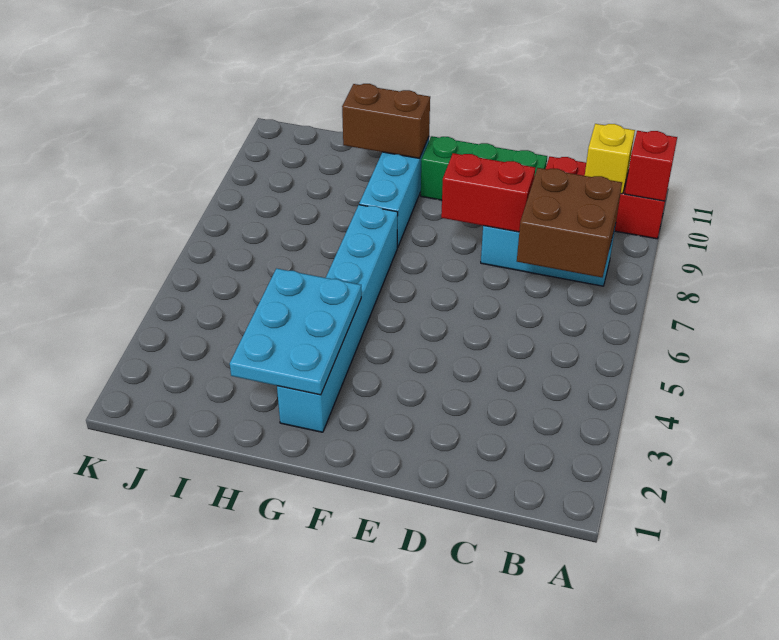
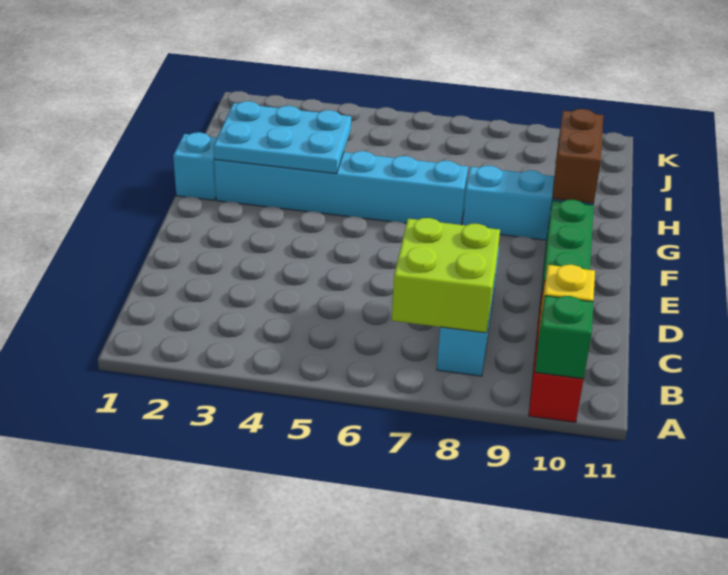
red brick A10 level 2 -> green brick A10 level 2
brown brick B7:C8 level 2 -> lime brick B7:C8 level 2
red brick D8:E8 level 2 -> none
none -> cyan brick G1 level 1

